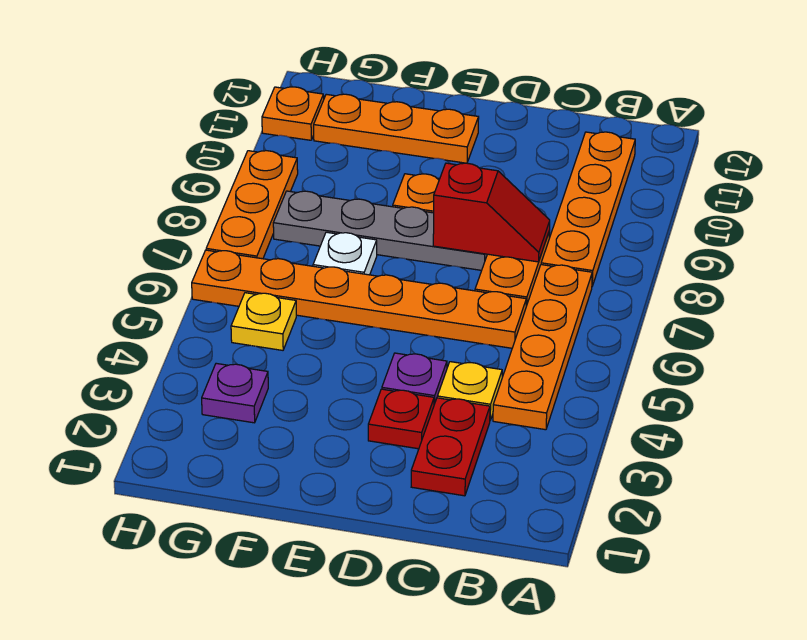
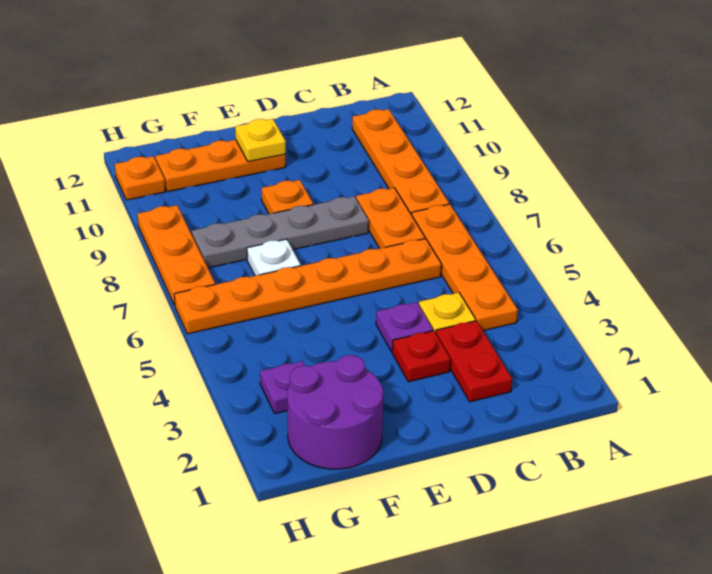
red slope C8:D8 level 2 top D -> none
none -> purple round brick F1:G2 level 1
yellow plate G5 level 1 -> yellow plate E11 level 2

